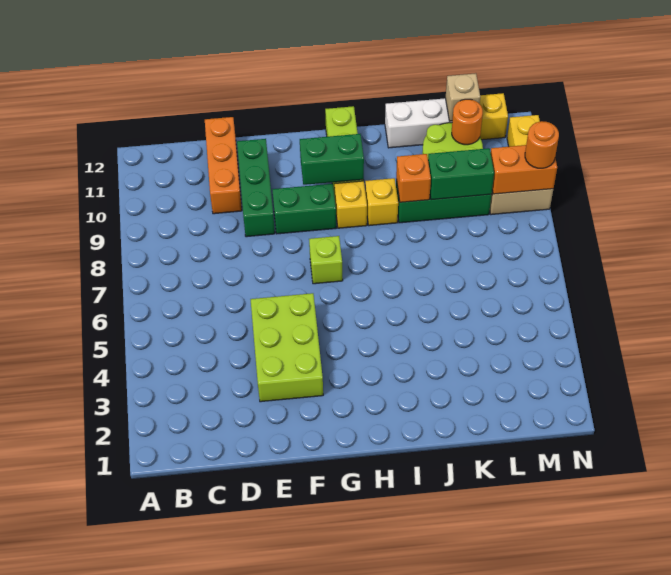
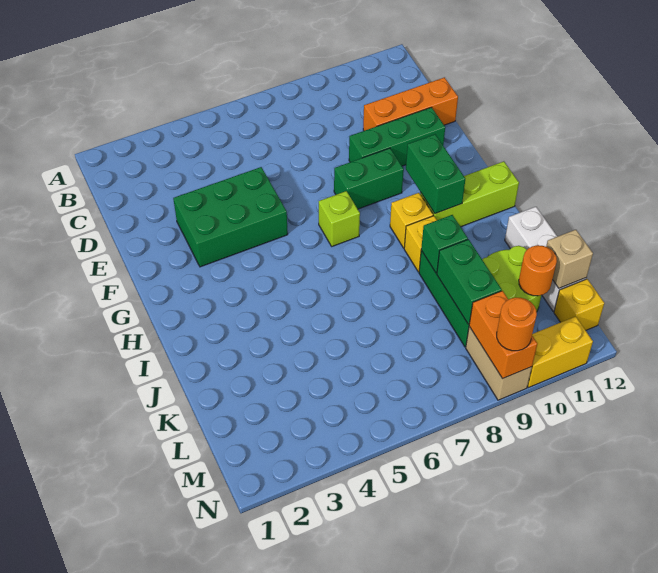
lime brick E3:F5 level 1 -> green brick E3:F5 level 1
green brick F9:G9 level 1 -> green brick F8:F9 level 1
orange brick J9 level 2 -> green brick J9 level 2

